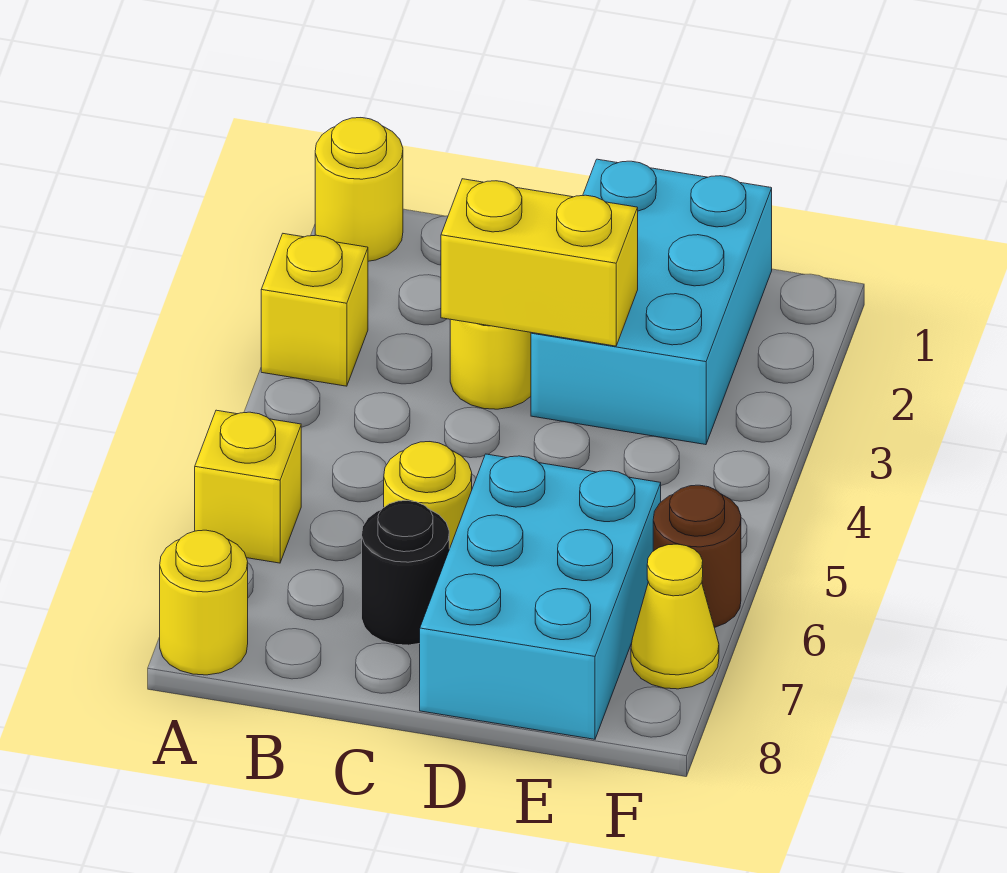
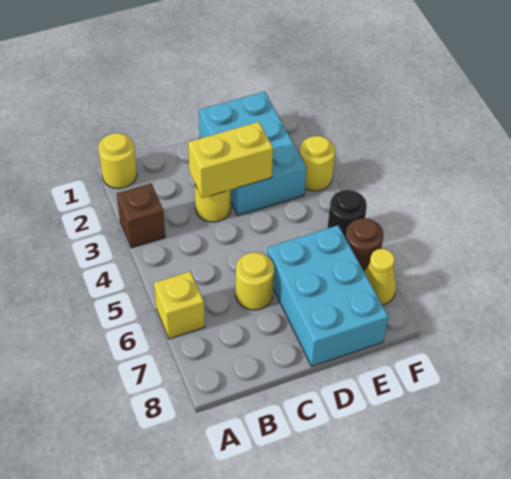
yellow brick A3 level 1 -> brown brick A3 level 1
yellow round brick A8 level 1 -> yellow round brick F3 level 1
black round brick C7 level 1 -> black round brick F5 level 1

